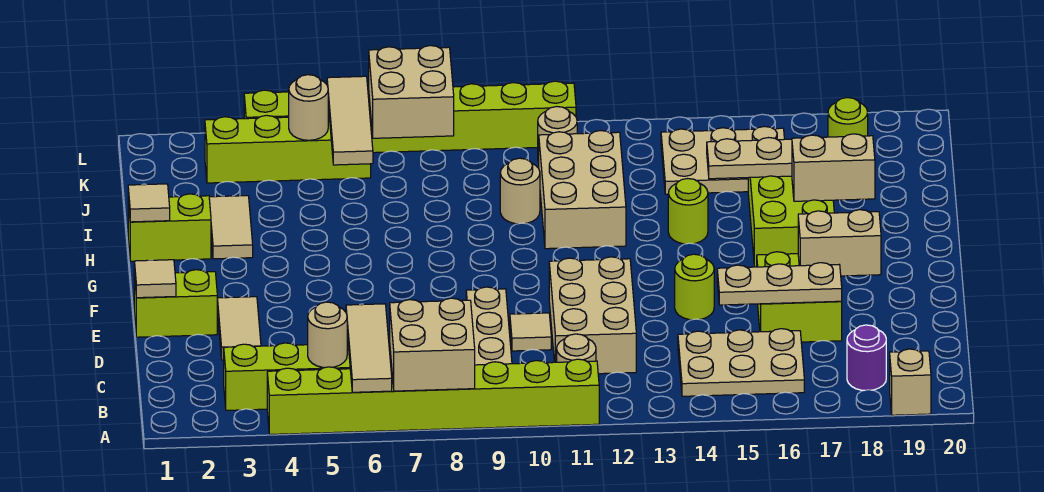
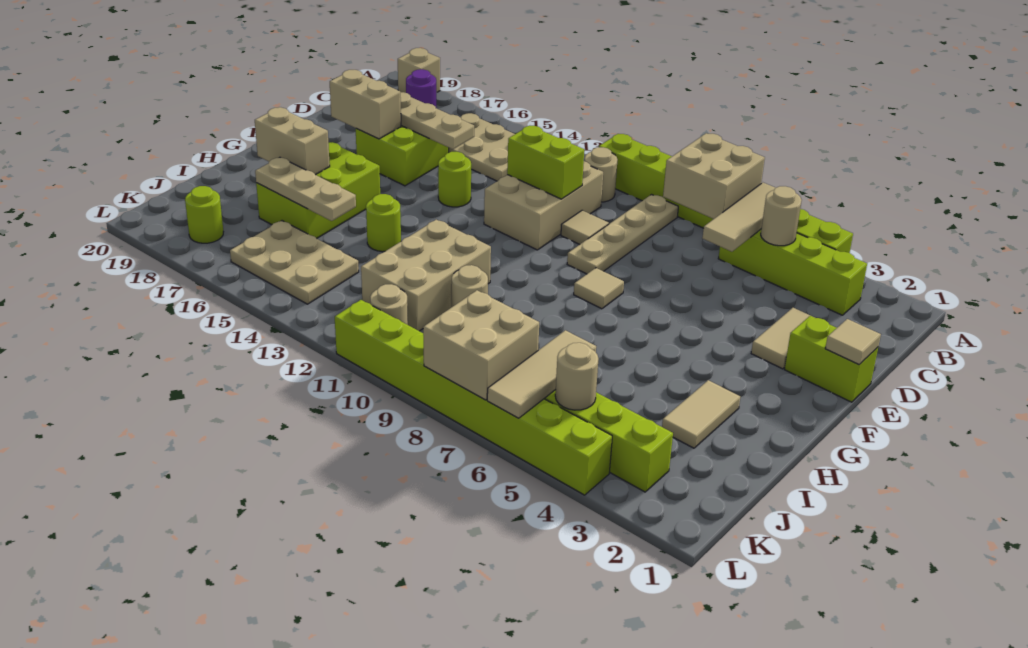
lime brick H1:H2 level 1 -> lime brick D11:D12 level 2
tan tile H1 level 2 -> tan tile F8 level 1

